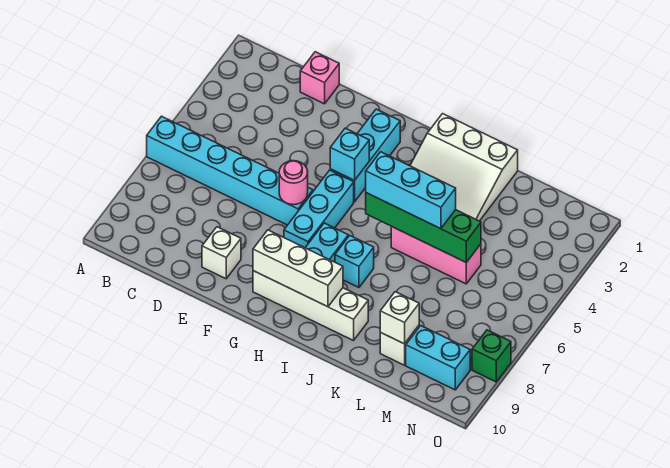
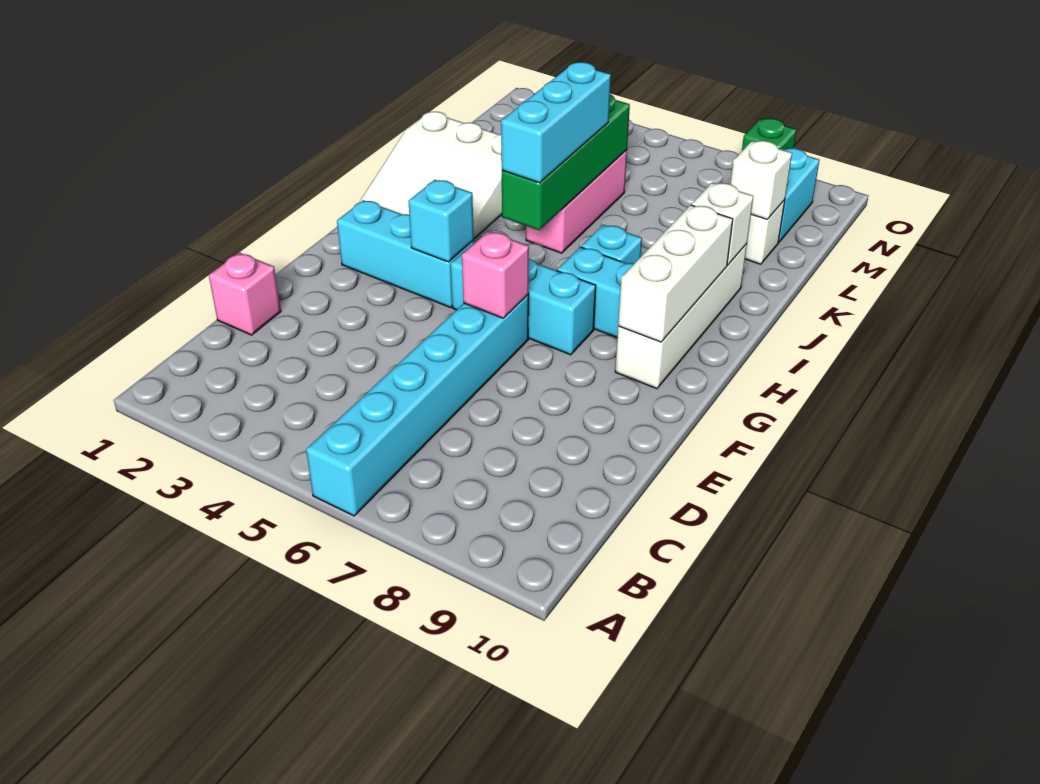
white brick E9 level 1 -> white brick J9 level 2
pink round brick F6 level 2 -> pink brick F6 level 2
white slope I1:K3 level 1 top 1 -> white slope I1:K3 level 1 top K

